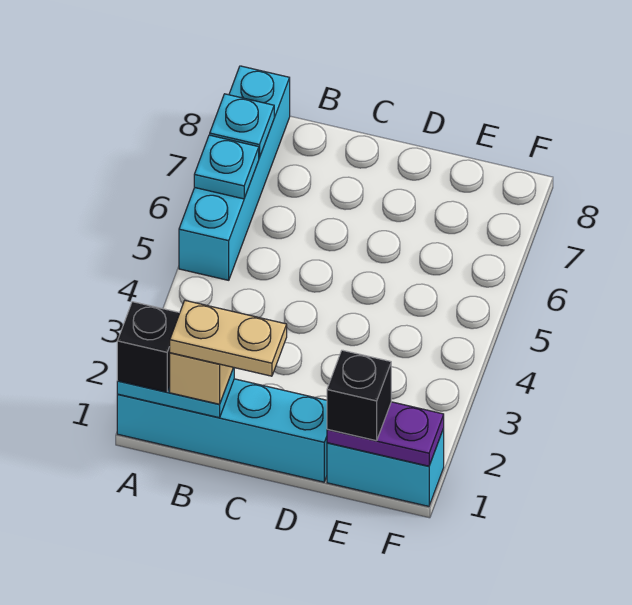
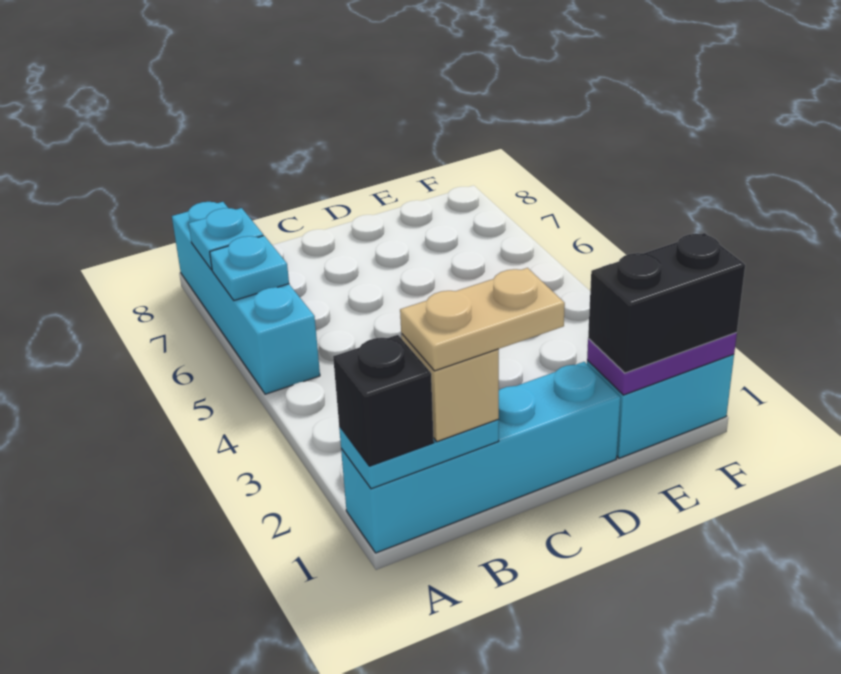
black brick E1 level 3 -> black brick E1:F1 level 3

